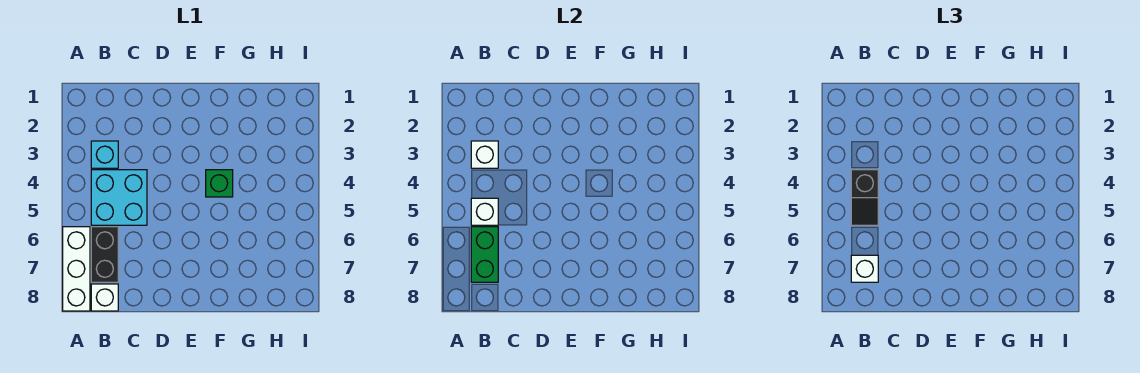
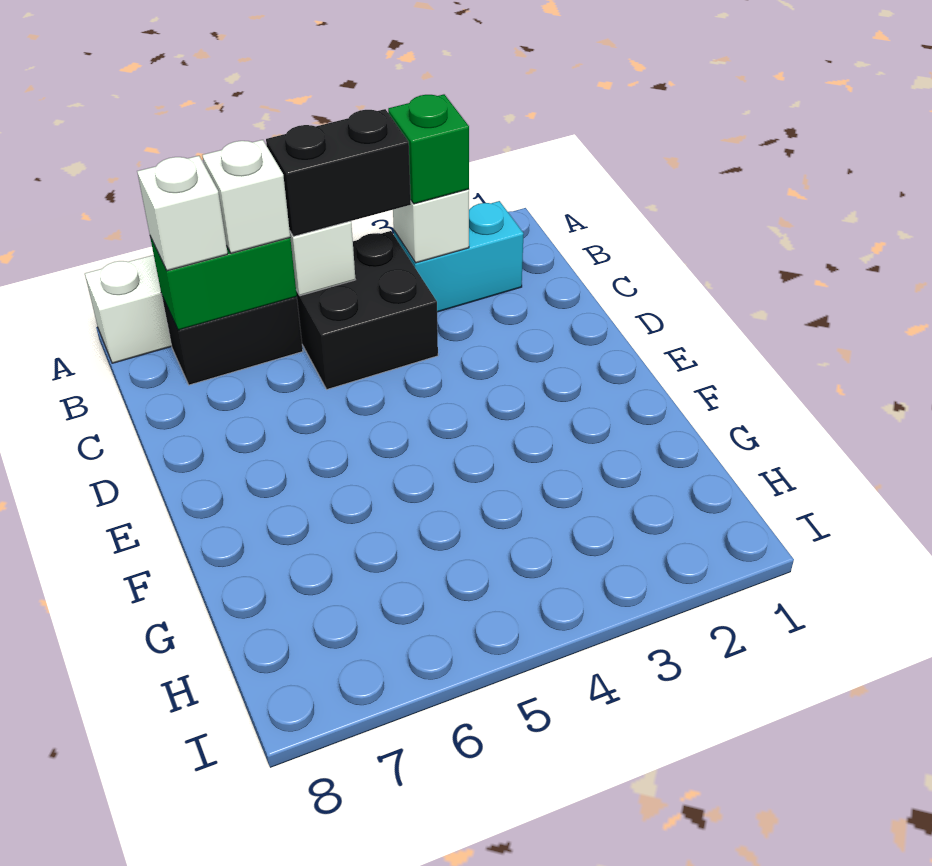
cyan brick B3 level 1 -> cyan brick B2:B3 level 1
cyan brick B4:C5 level 1 -> black brick B4:C5 level 1
black slope B4:B5 level 3 top 4 -> black brick B4:B5 level 3
white brick B8 level 1 -> white brick B6 level 3
green brick F4 level 1 -> green brick B3 level 3

